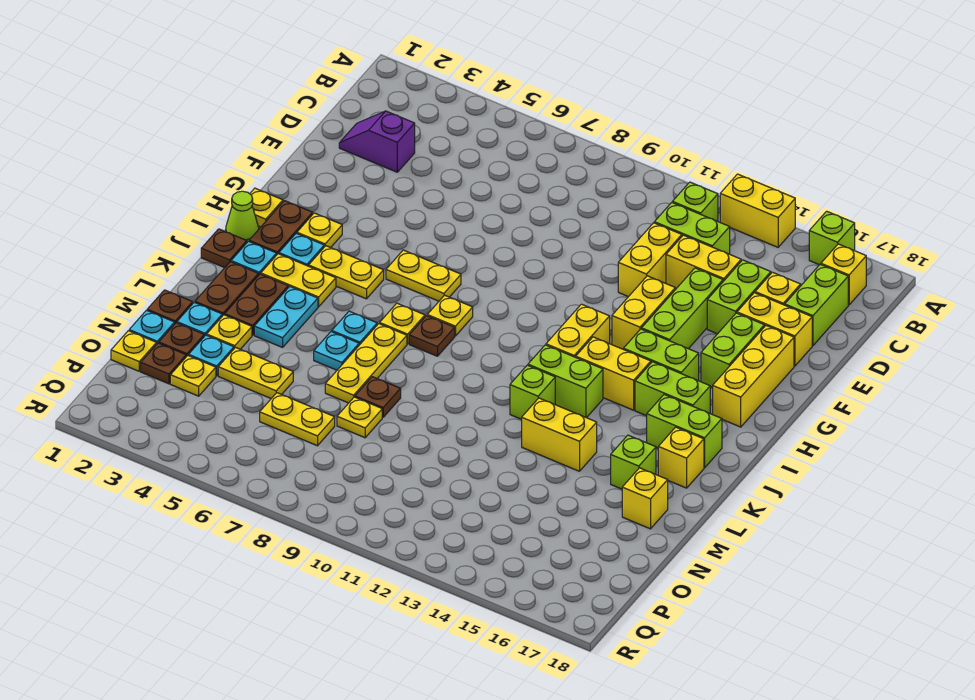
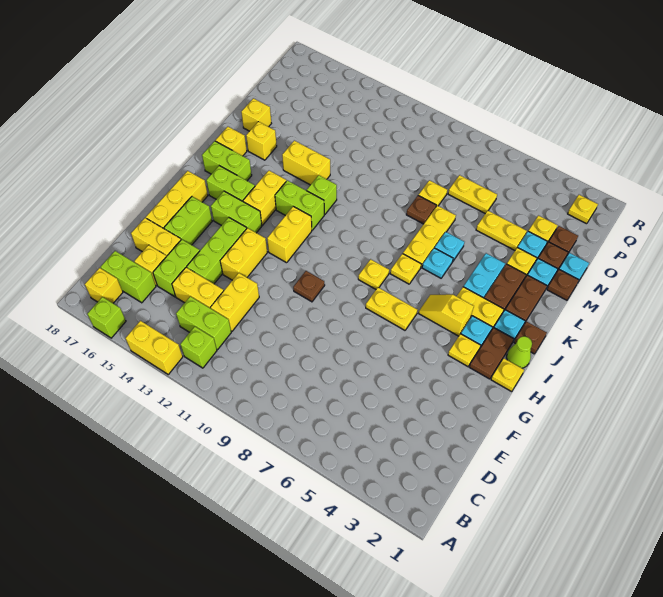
lime brick C17:D17 level 1 -> lime brick C16:C17 level 1
purple slope D2:D3 level 1 top 3 -> none
yellow plate I4:I5 level 1 -> yellow slope I4:I5 level 1 top 4
yellow brick I13:I14 level 1 -> yellow brick I14:J14 level 1
brown plate J8 level 1 -> brown plate G10 level 1
lime brick L16 level 1 -> yellow brick L16 level 1
yellow plate O1 level 1 -> yellow plate Q2 level 1

